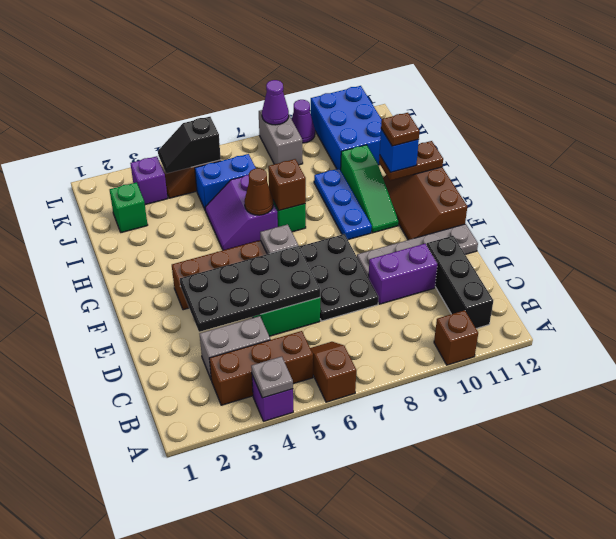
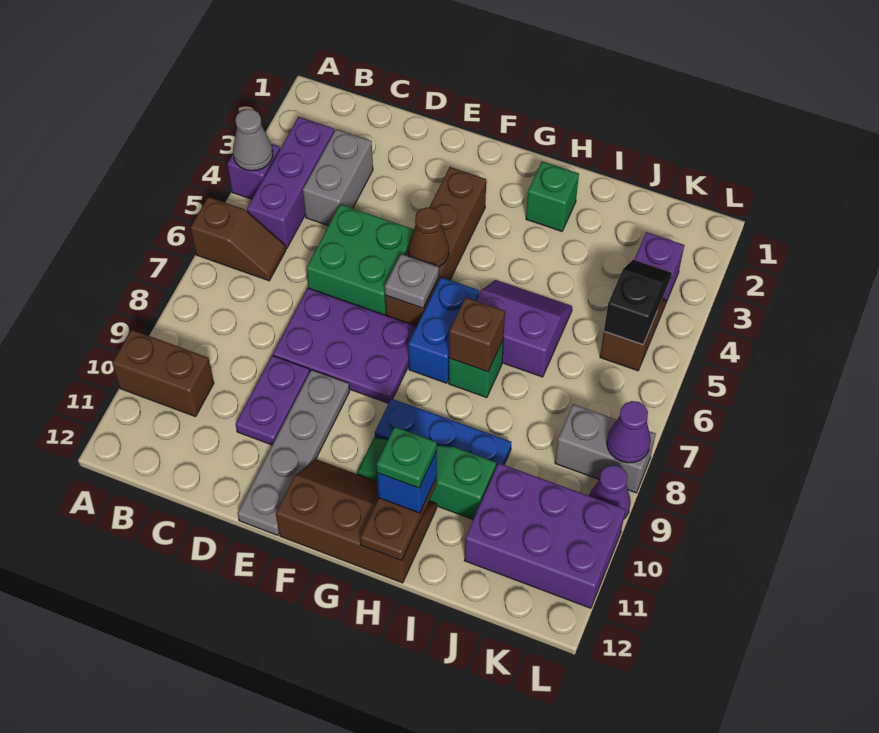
grey plate A4 level 2 -> grey cone A4 level 2
brown brick A10 level 1 -> brown brick A10:B10 level 1
brown brick B3:B5 level 1 -> purple brick B3:B5 level 1
black brick B11:D11 level 1 -> none
black plate D3:E6 level 2 -> none
black plate D7:F8 level 1 -> purple plate D7:F8 level 1
purple brick D9:D10 level 1 -> purple plate D9:D10 level 1
brown cone H6 level 2 -> brown cone F5 level 2
brown plate H11 level 4 -> green plate H11 level 4
green brick J2 level 1 -> green brick H2 level 1
blue brick J5:J6 level 1 -> blue brick G6:G7 level 1
blue brick J10:L11 level 1 -> purple brick J10:L11 level 1

